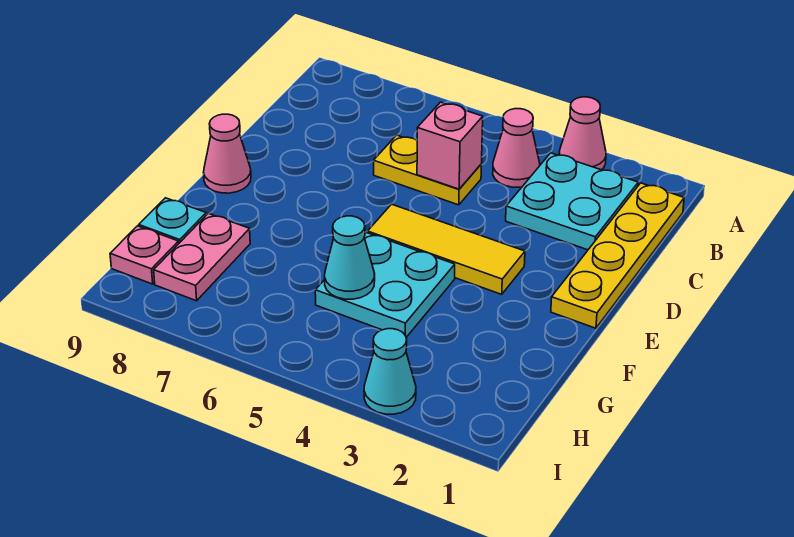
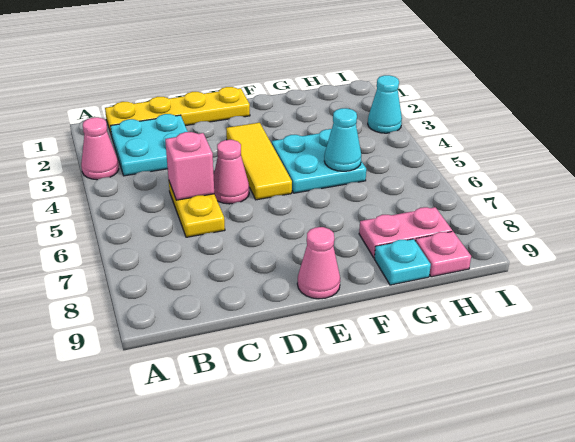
pink cone B4 level 1 -> pink cone D5 level 1

